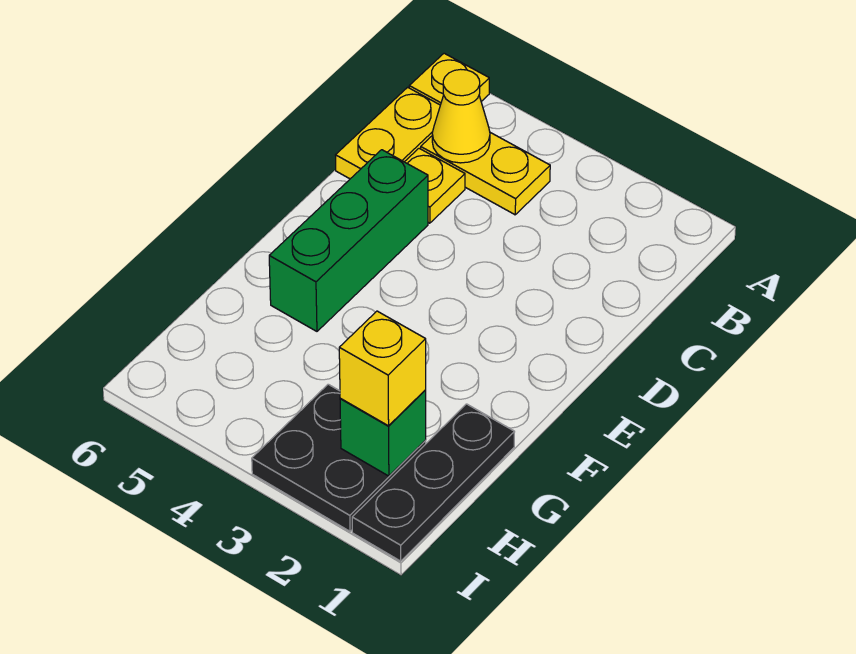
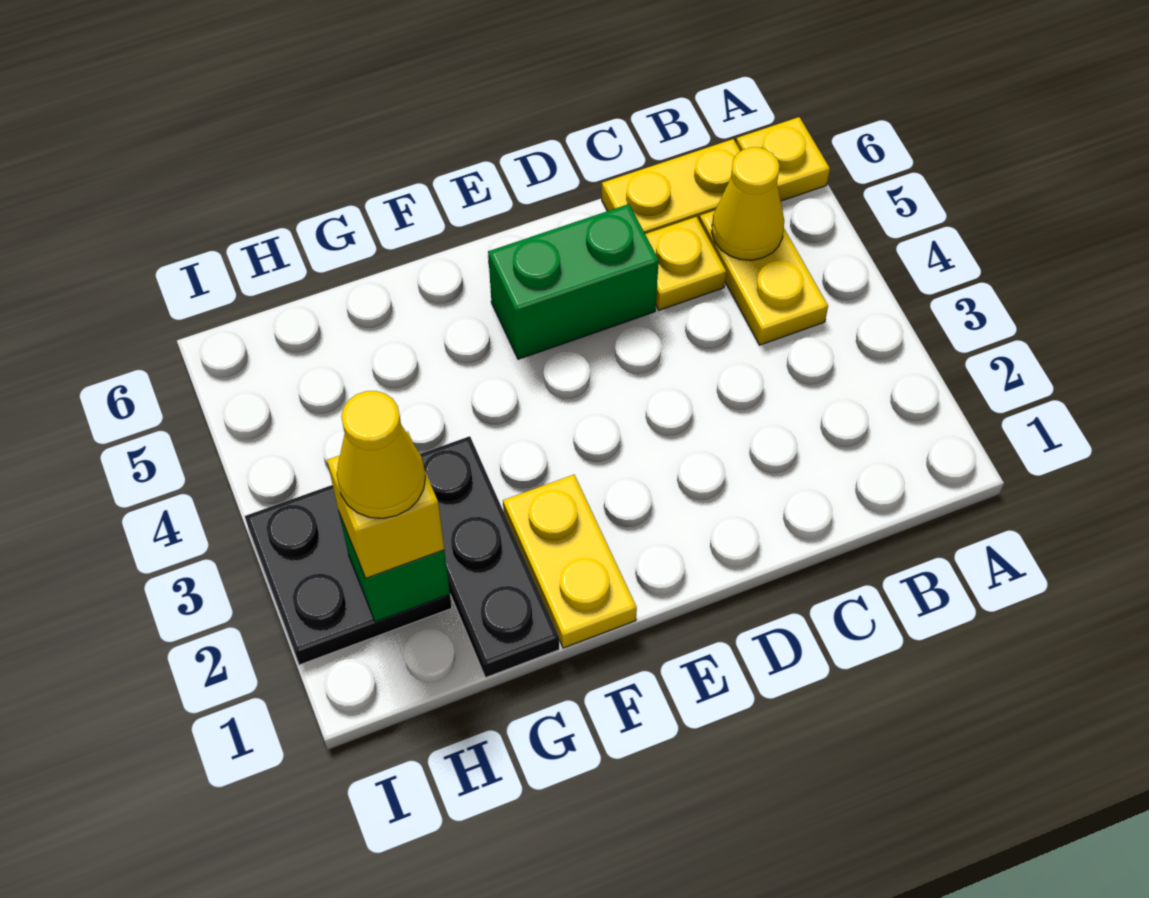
green brick D5:F5 level 1 -> green brick D5:E5 level 1
none -> yellow plate F1:F2 level 1
black plate G1:I1 level 1 -> black plate G1:G3 level 1
none -> yellow cone H2 level 4

